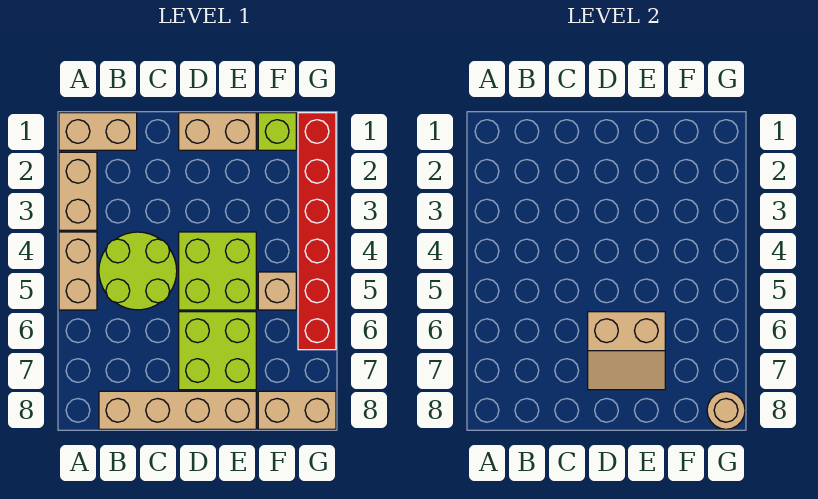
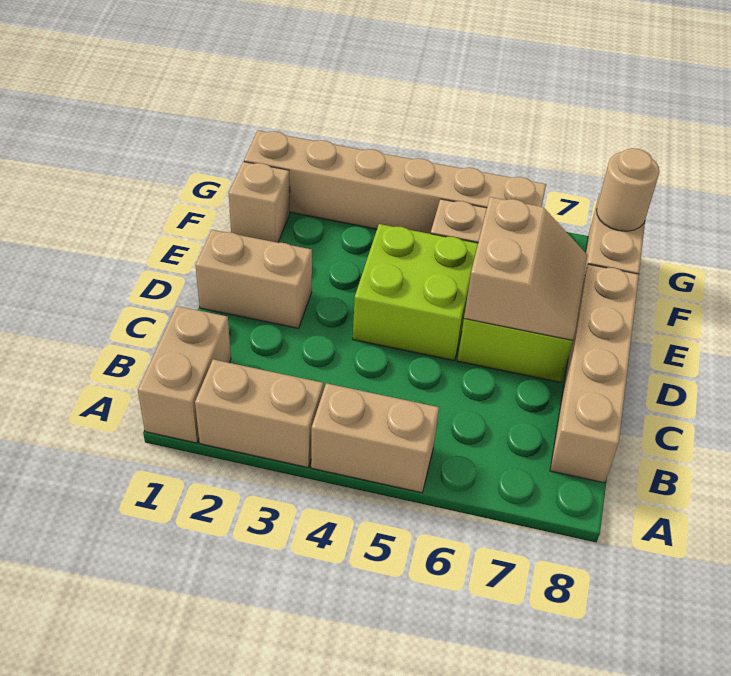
lime round brick B4:C5 level 1 -> none
tan brick D1:E1 level 1 -> tan brick D1:D2 level 1
lime brick F1 level 1 -> tan brick F1 level 1
red brick G1:G6 level 1 -> tan brick G1:G6 level 1

